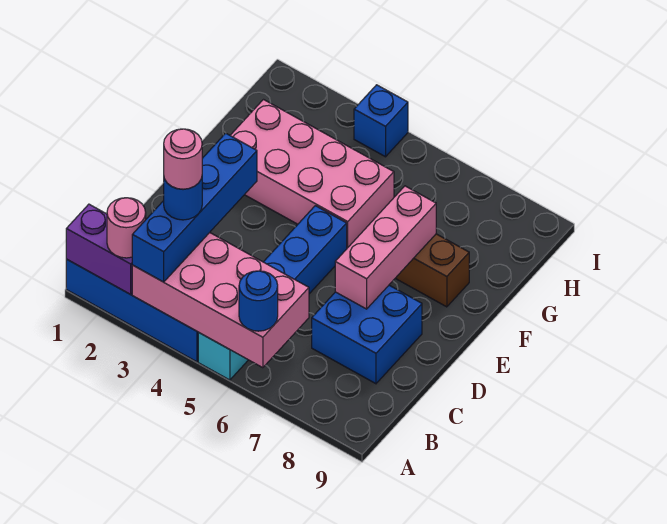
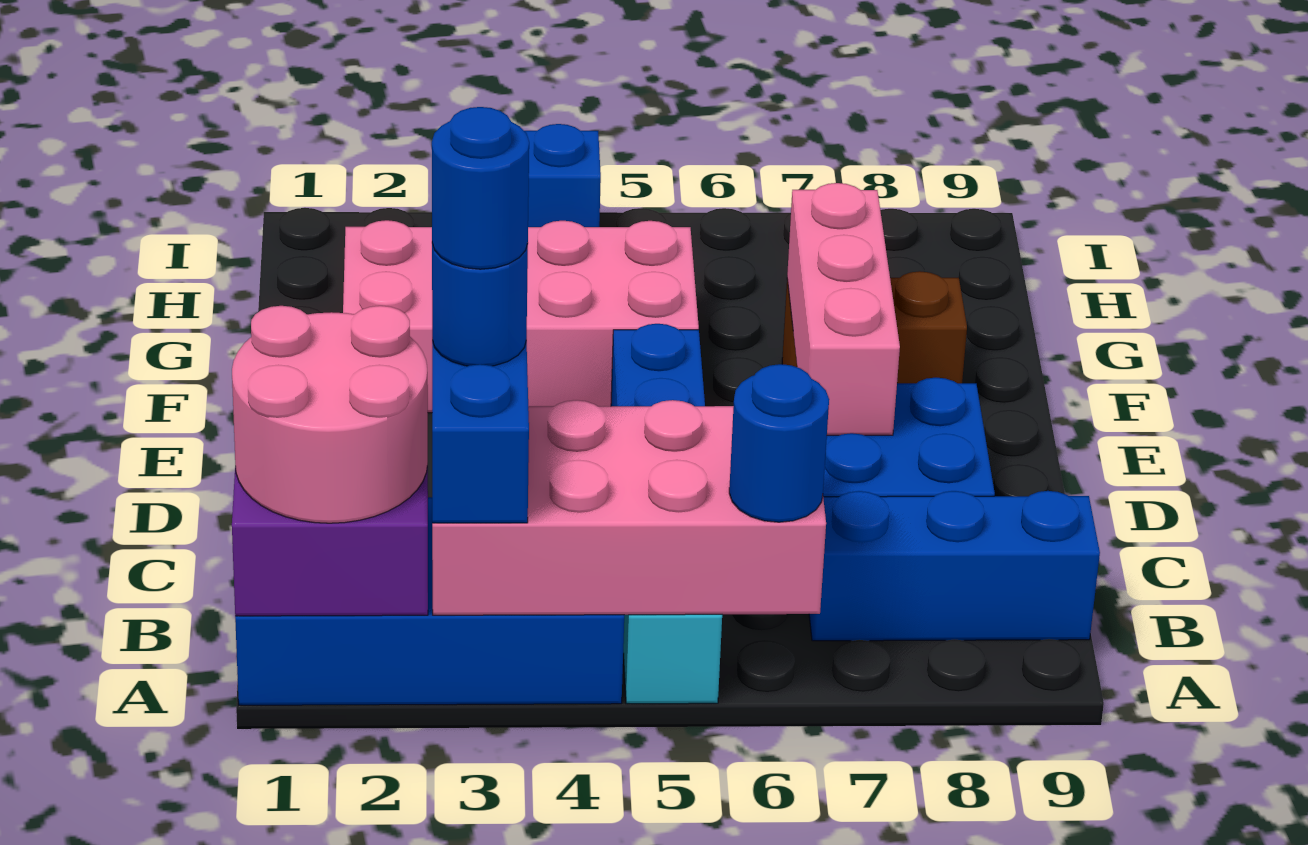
pink round brick A2 level 3 -> pink round brick A1:B2 level 3
pink round brick B3 level 5 -> blue round brick B3 level 5
none -> blue brick B7:B9 level 1

